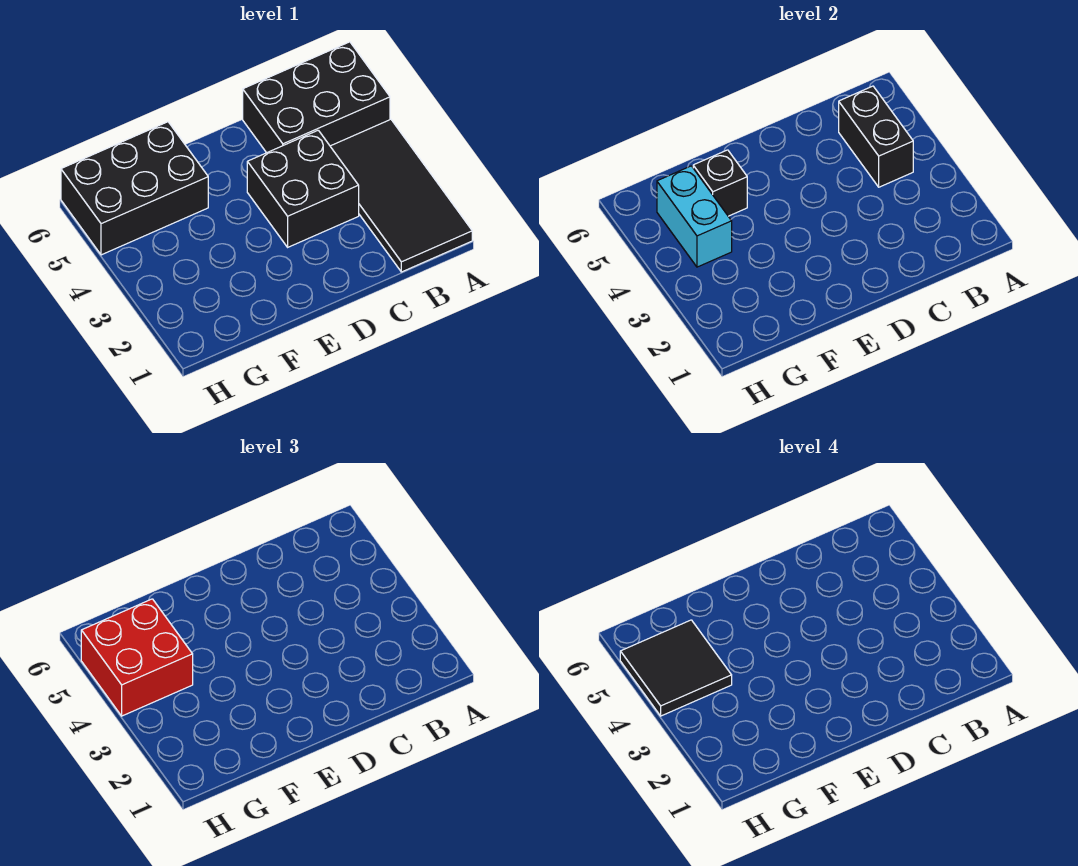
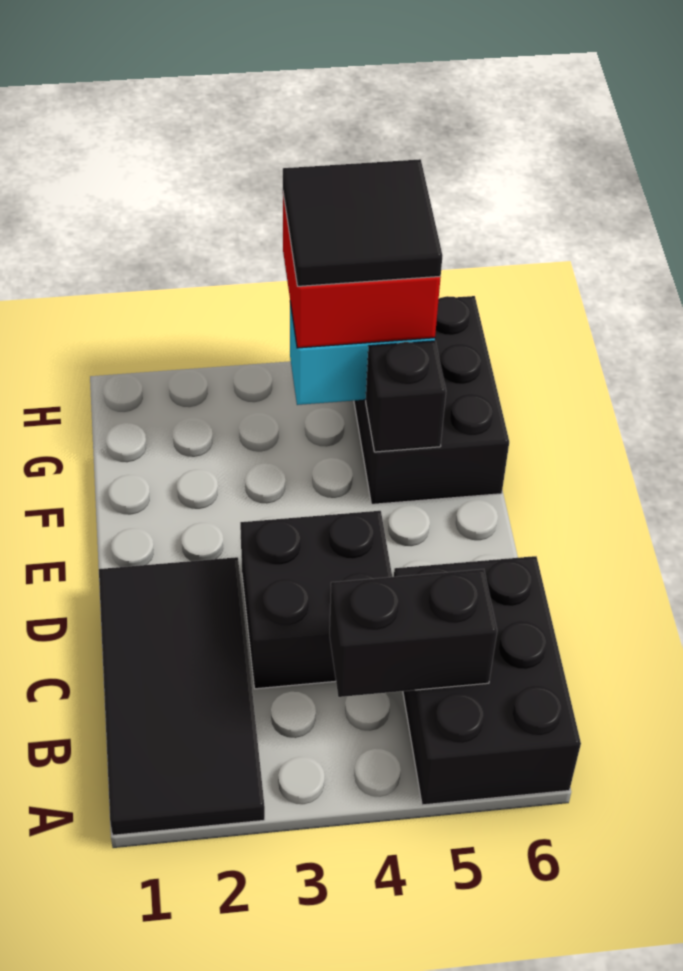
black tile A1:B4 level 1 -> black tile A1:D2 level 1

